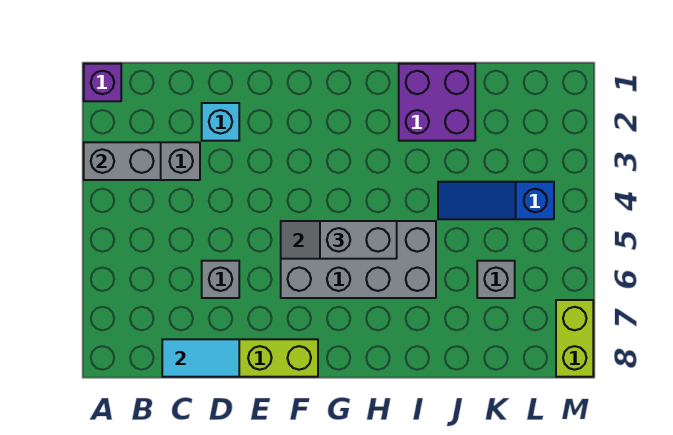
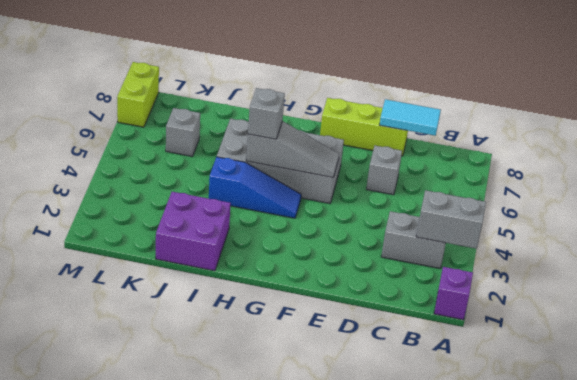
cyan brick D2 level 1 -> none
grey brick G5:H5 level 3 -> grey brick H5 level 3
blue slope J4:L4 level 1 top L -> blue slope G4:I4 level 1 top I

